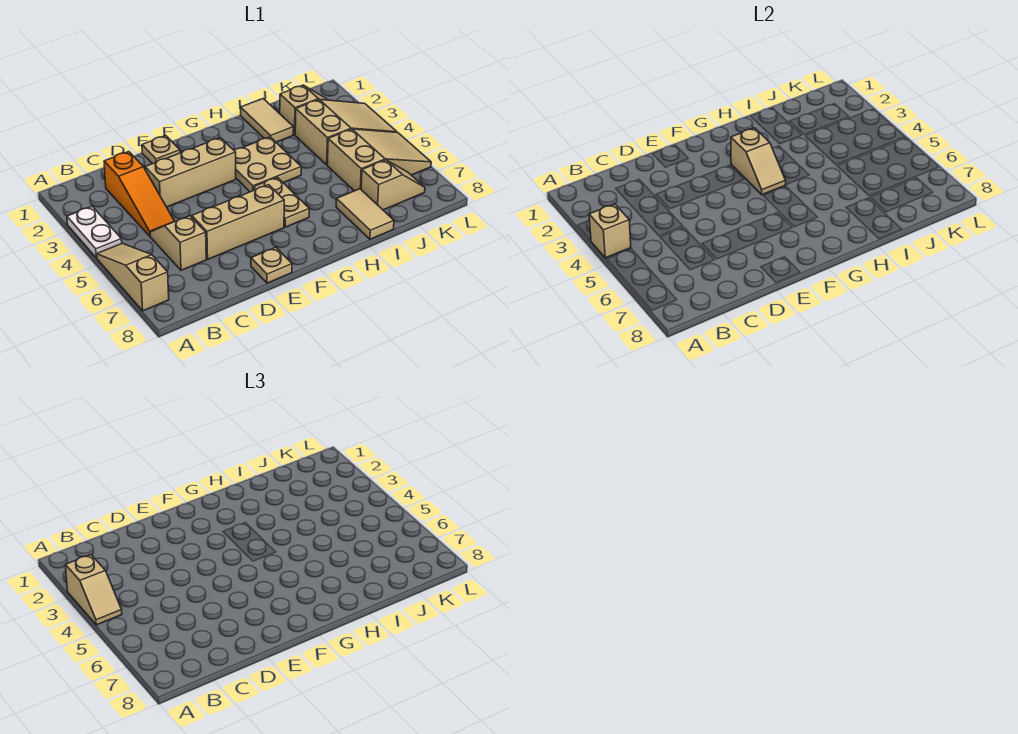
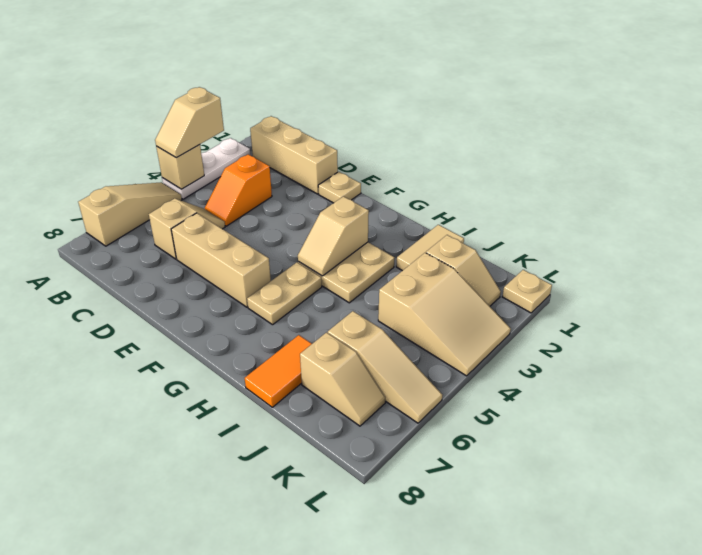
white plate A3:A4 level 1 -> white plate A2:A4 level 1
orange slope C2:C4 level 1 top 2 -> orange slope C3:C4 level 1 top 3
tan brick D3:F3 level 1 -> tan brick B1:D1 level 1
tan plate E8 level 1 -> tan plate L1 level 1
tan tile I7:I8 level 1 -> orange tile I7:I8 level 1
tan slope J5:L6 level 1 top J -> tan slope J6:L6 level 1 top J

